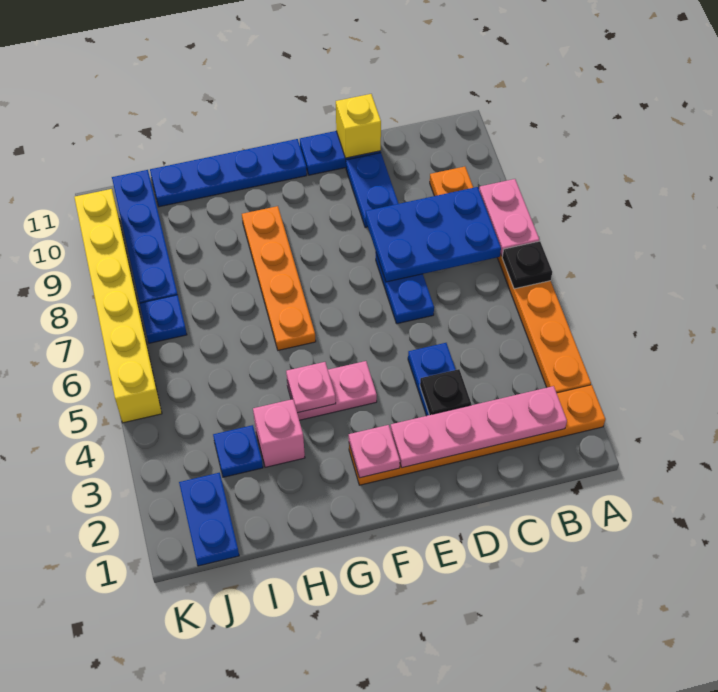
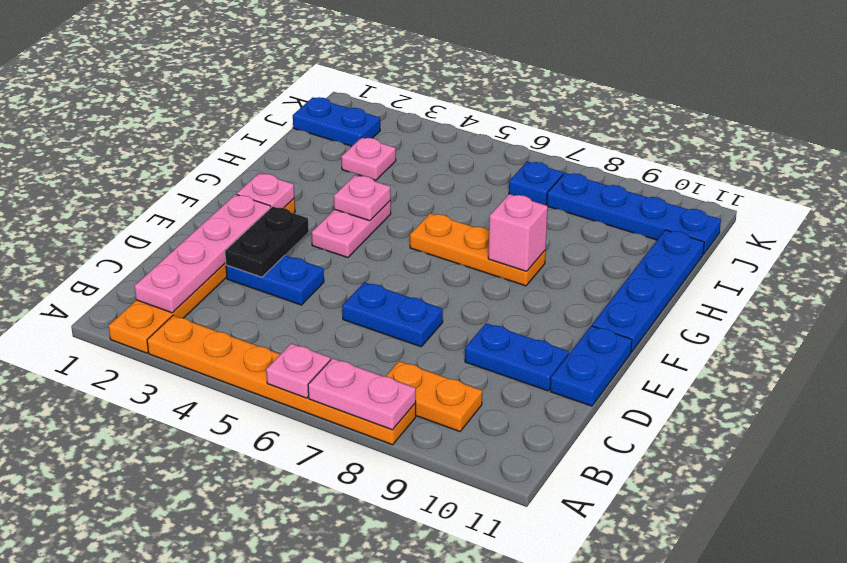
black plate A6 level 2 -> pink plate A6 level 2
blue plate B7:D8 level 2 -> none
black plate D3 level 2 -> black plate D3:E3 level 2
yellow brick D11 level 2 -> none
orange plate G6:G9 level 1 -> orange plate G6:G8 level 1
pink brick H3 level 1 -> pink brick G8 level 2
blue plate I3 level 1 -> pink plate I3 level 1
yellow brick K5:K10 level 1 -> none

